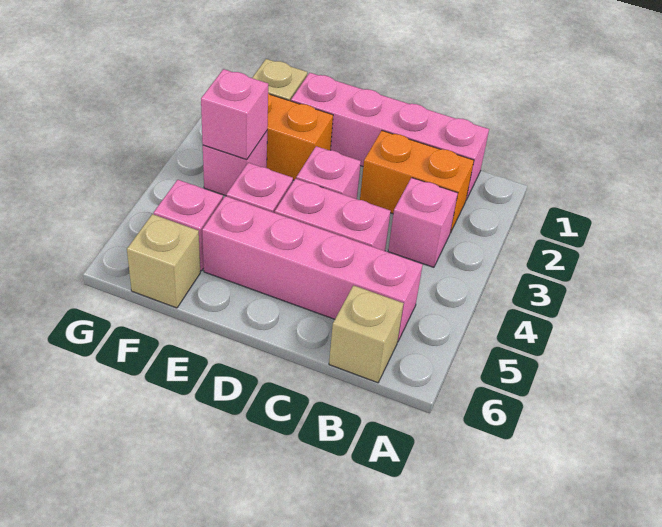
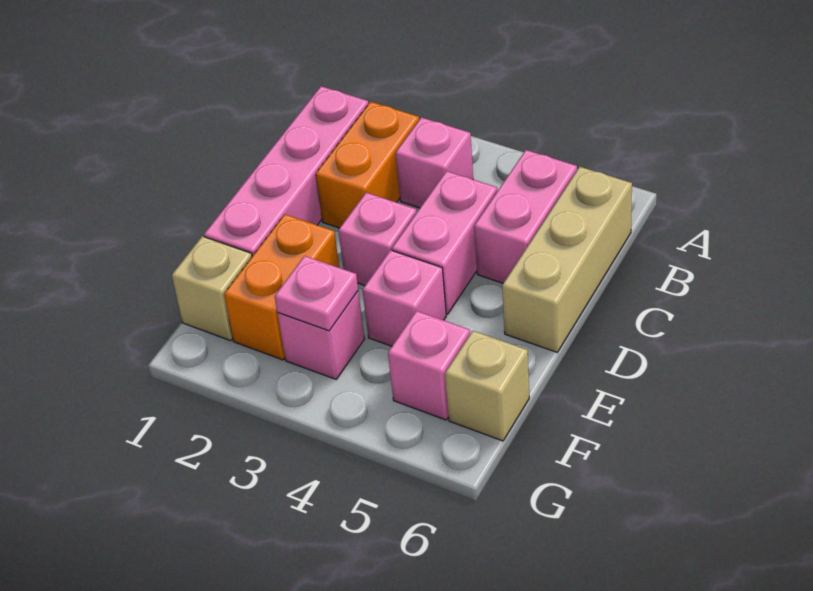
pink brick B5:E5 level 1 -> pink brick B5:C5 level 1
tan brick B6 level 1 -> tan brick B6:D6 level 1
pink brick F3 level 2 -> pink plate F3 level 2

